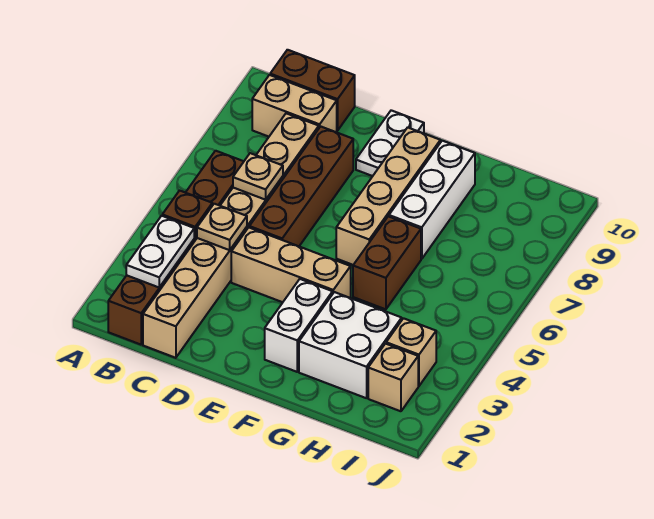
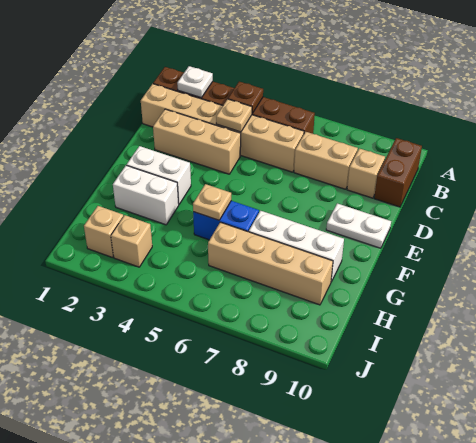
white plate B2:B3 level 2 -> white plate B2 level 2
tan brick B9:C9 level 1 -> tan brick C9 level 1
tan plate C6 level 2 -> tan plate G5 level 2
tan brick D4:F4 level 1 -> tan brick D2:D4 level 1
brown brick D5:D8 level 1 -> none
tan brick F6:F9 level 1 -> tan brick H6:H9 level 1
white brick G2:H3 level 1 -> white brick G2:G3 level 1
brown brick G5:G6 level 1 -> blue brick G5:G6 level 1

